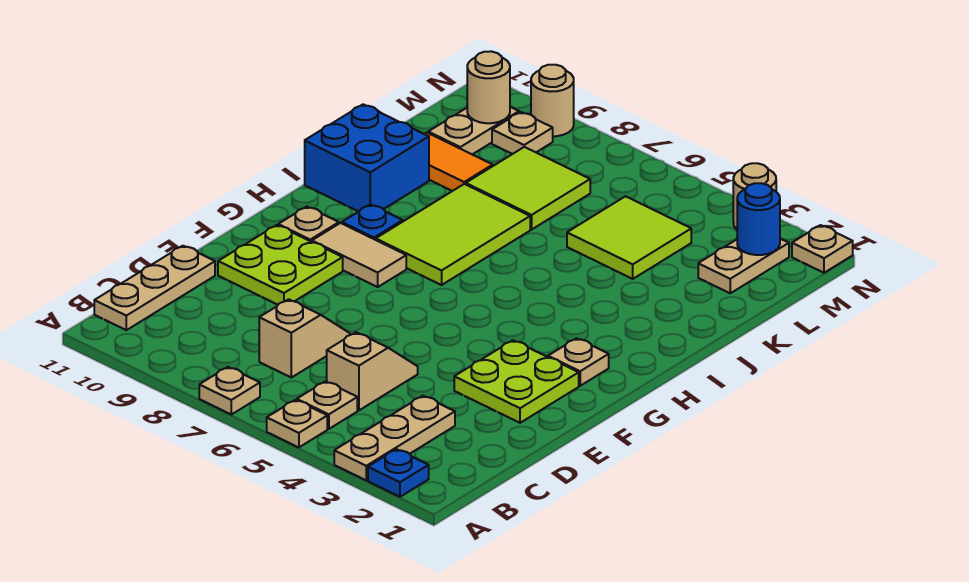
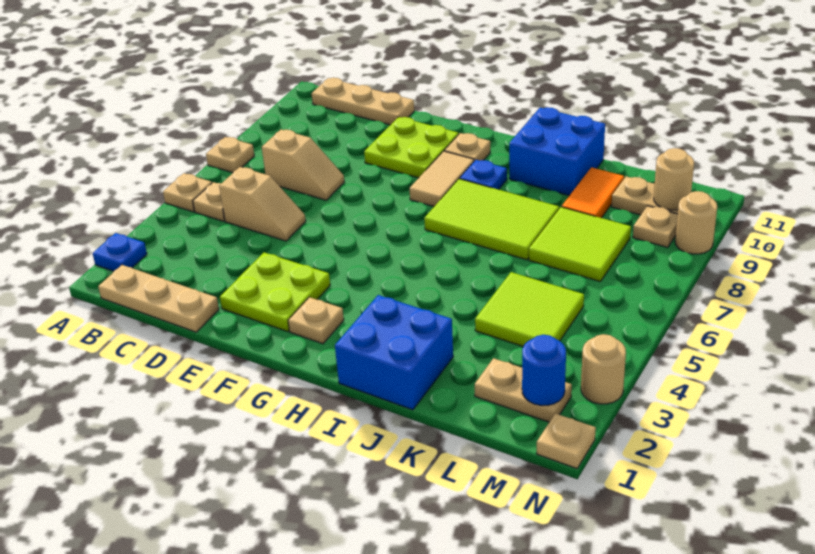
tan plate A3:C3 level 1 -> tan plate B1:D1 level 1
none -> blue brick I1:J2 level 1

